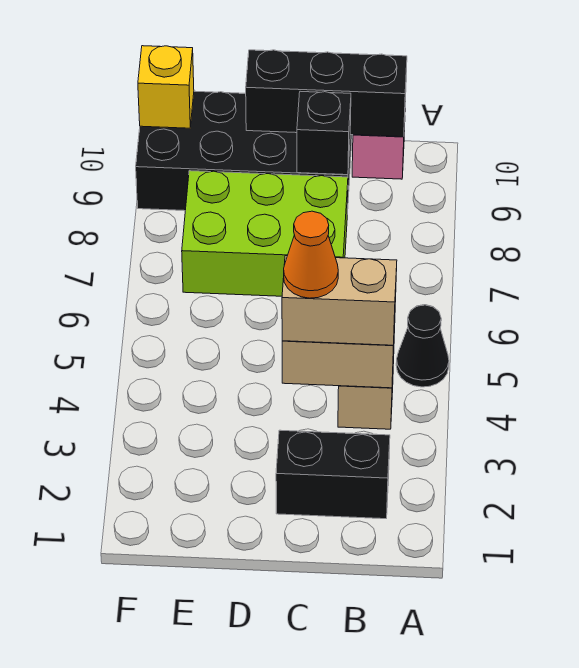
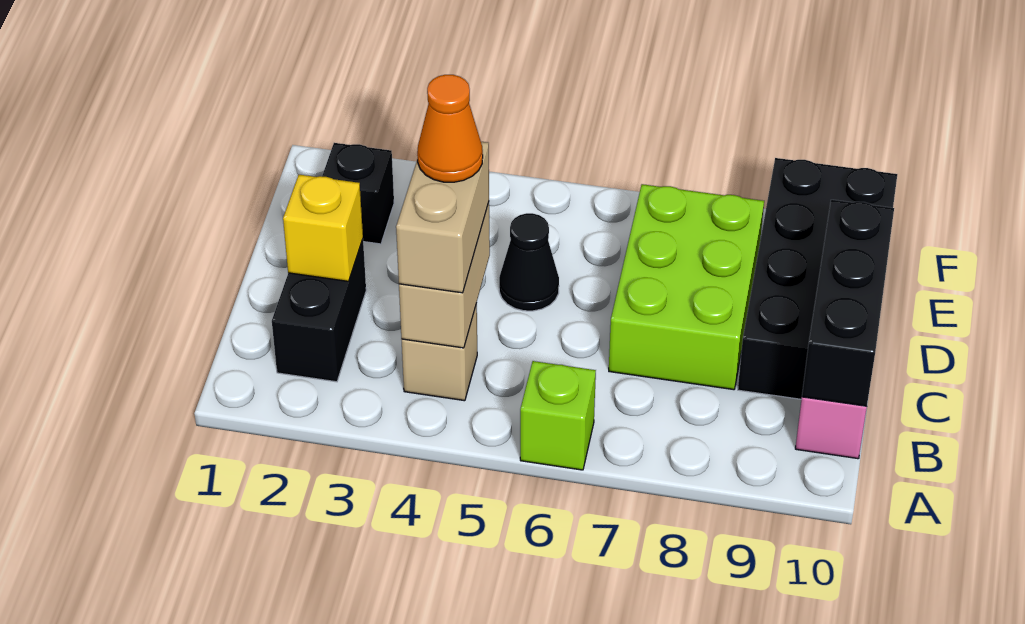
black cone A5 level 1 -> black cone D5 level 1
none -> lime brick A6 level 1
black brick C9 level 2 -> black brick E2 level 1
yellow brick F10 level 2 -> yellow brick C2 level 2

